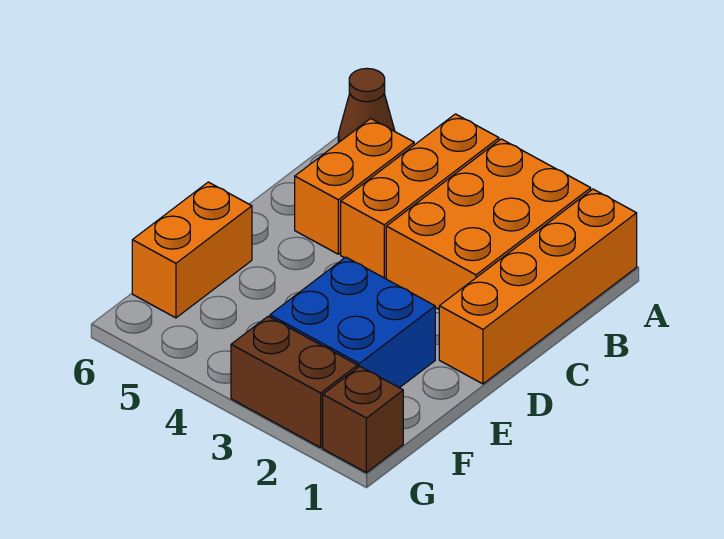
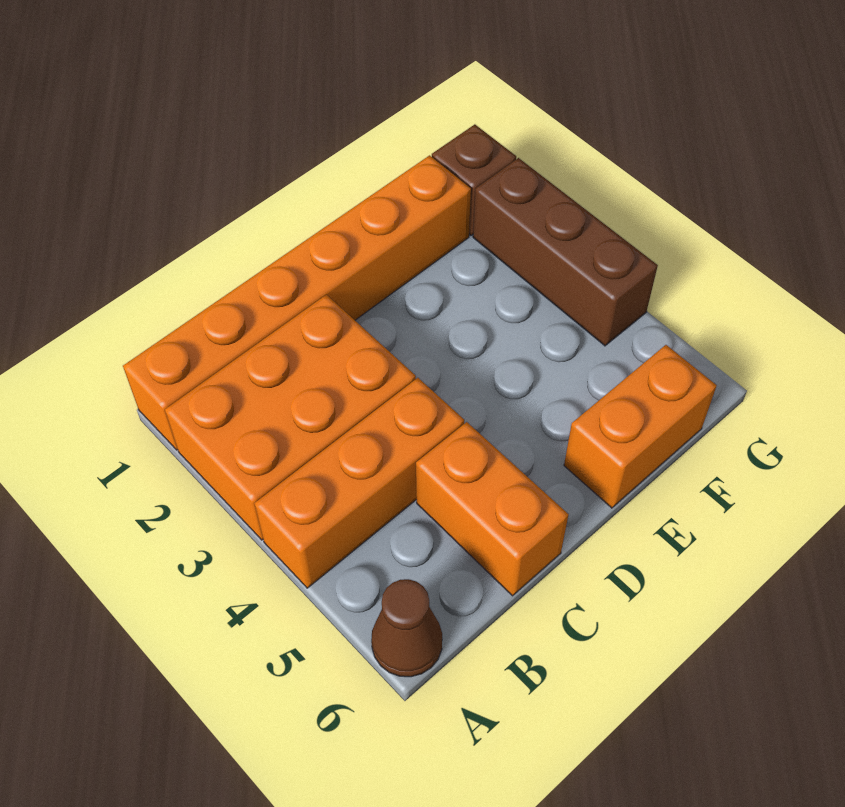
orange brick A1:D1 level 1 -> orange brick A1:F1 level 1
orange brick B5:C5 level 1 -> orange brick C5:C6 level 1
blue brick E2:F3 level 1 -> none
brown brick G2:G3 level 1 -> brown brick G2:G4 level 1

